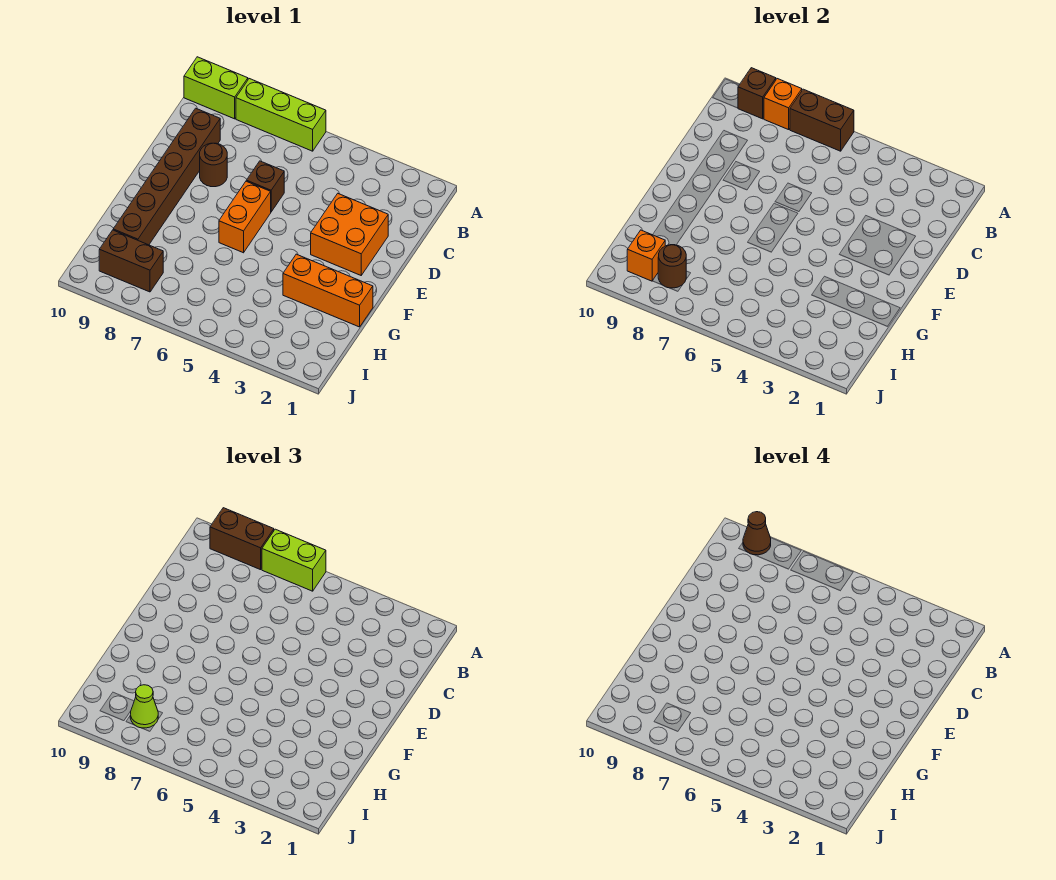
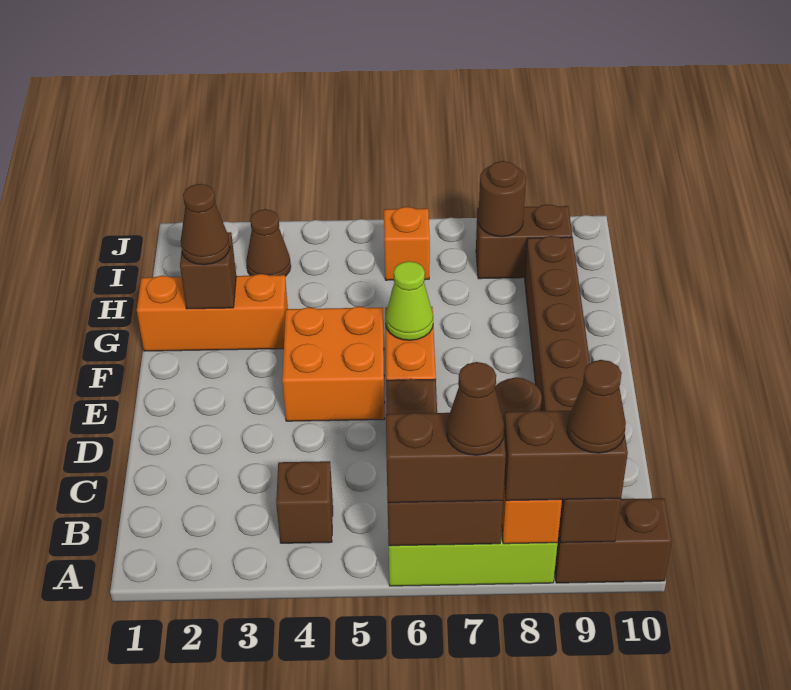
lime brick A6:A7 level 3 -> brown brick A6:A7 level 3
none -> brown cone A7 level 4
lime brick A9:A10 level 1 -> brown brick A9:A10 level 1
none -> brown brick B4 level 1
orange brick D2:E3 level 1 -> orange brick E4:F5 level 1
none -> brown brick G2 level 2
none -> brown cone G2 level 3
none -> brown cone I3 level 1
lime cone I8 level 3 -> lime cone F6 level 2
orange brick I9 level 2 -> orange brick I6 level 1

